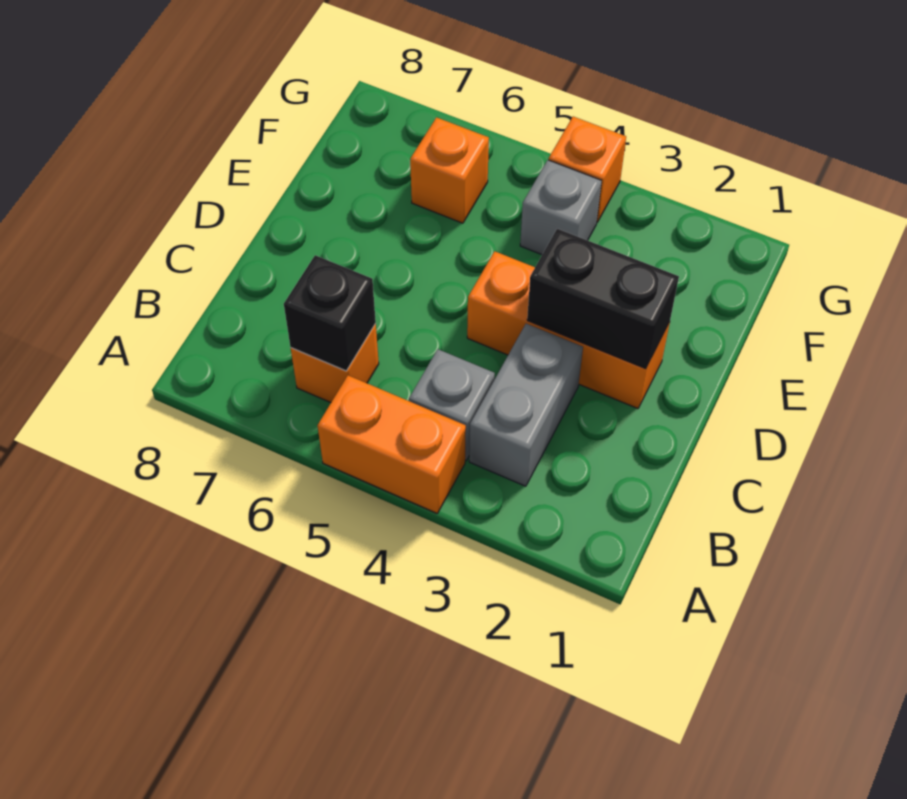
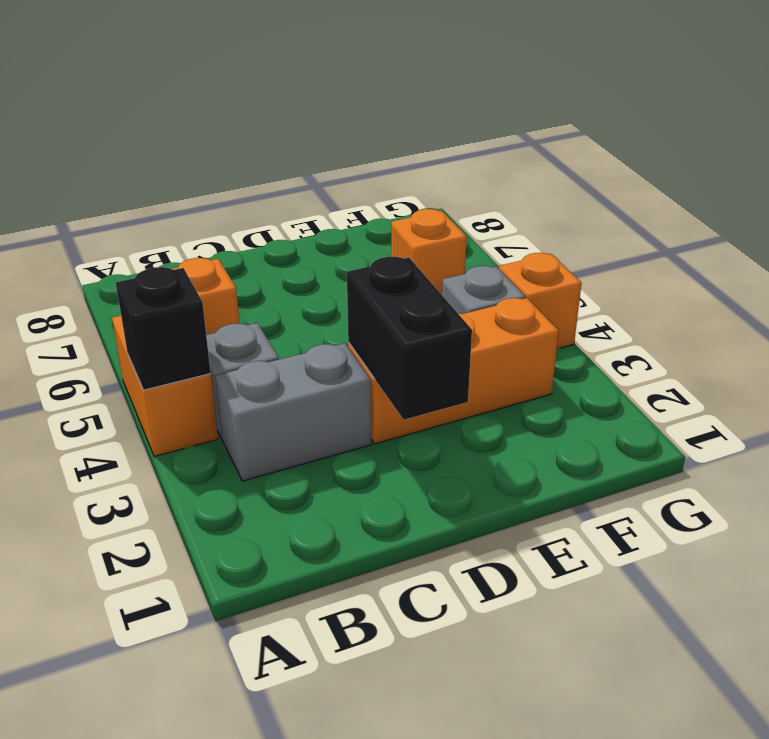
black brick B6 level 2 -> black brick A4 level 2
orange brick D2:D4 level 1 -> orange brick D3:F3 level 1

